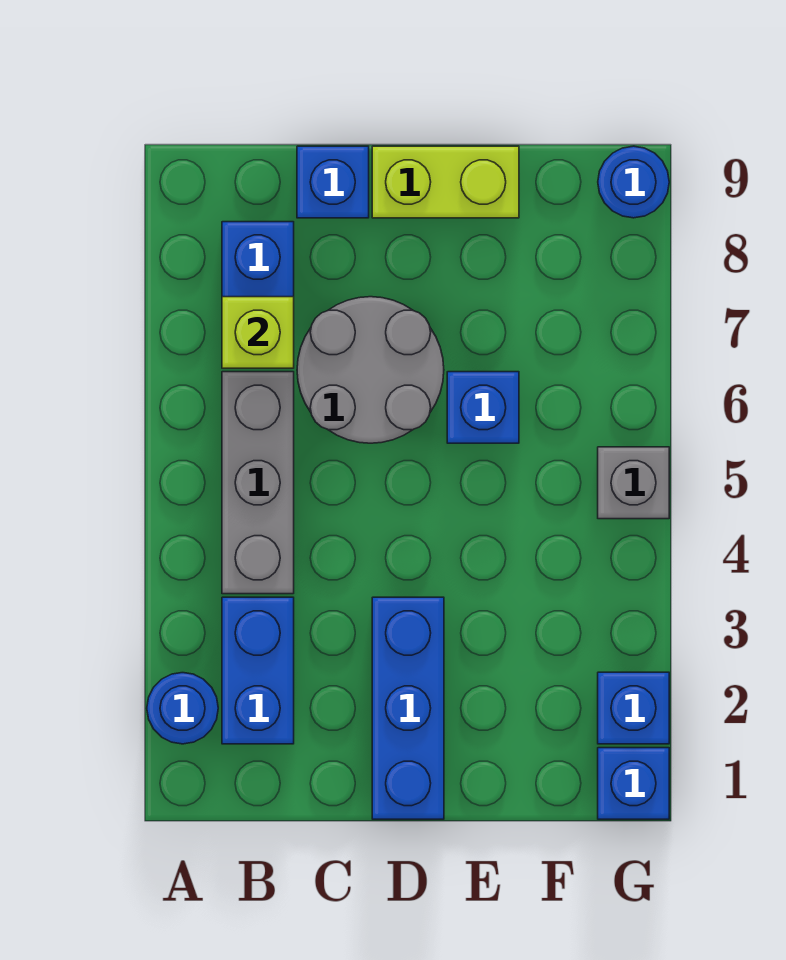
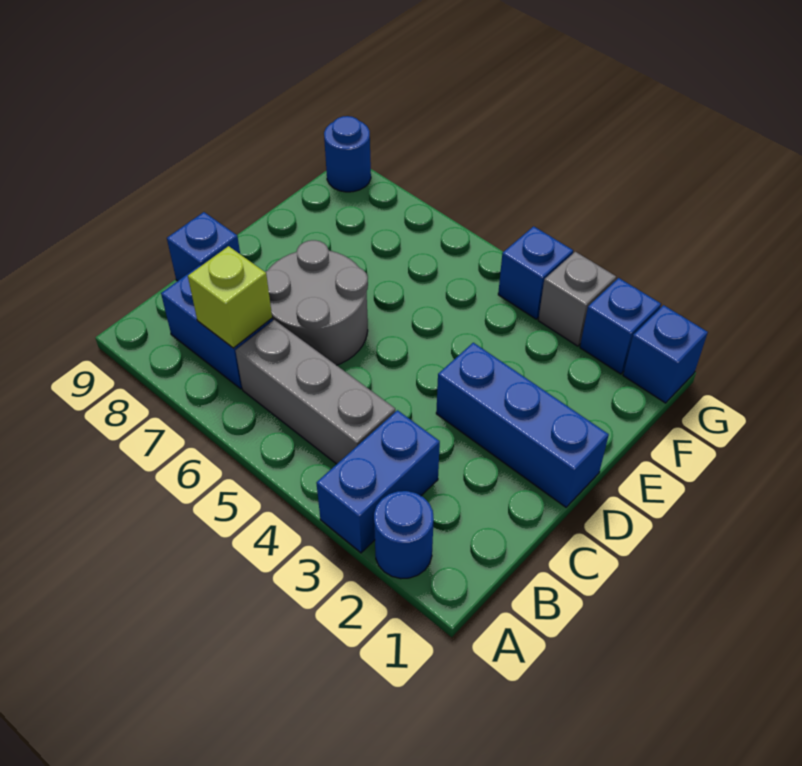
blue brick B2:B3 level 1 -> blue brick A3:B3 level 1
lime brick D9:E9 level 1 -> none
blue brick E6 level 1 -> blue brick G4 level 1
grey brick G5 level 1 -> grey brick G3 level 1

